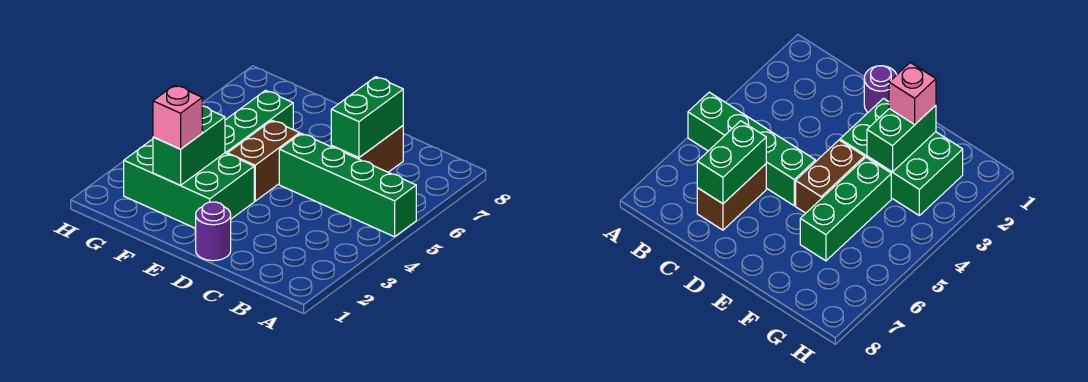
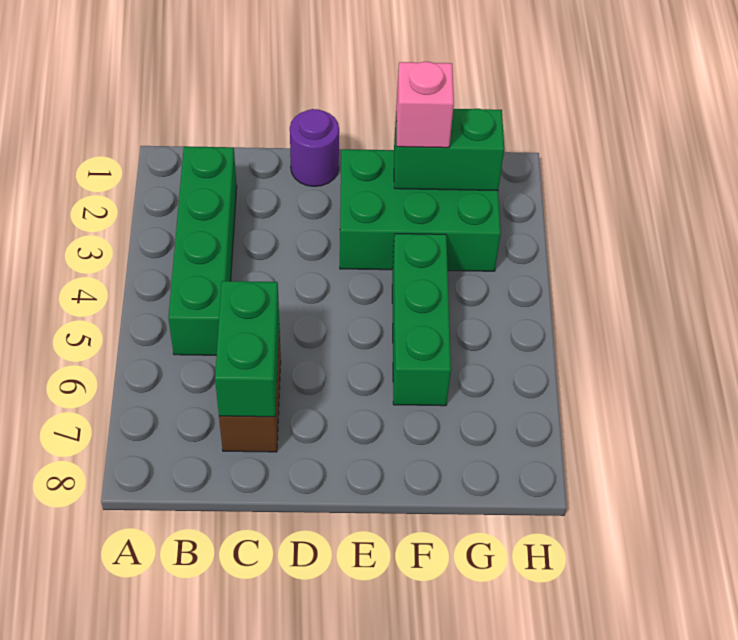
green brick A5:D5 level 1 -> green brick B2:B5 level 1
brown brick E4:E5 level 1 -> none
green brick F2:F3 level 2 -> green brick F2:G2 level 2

